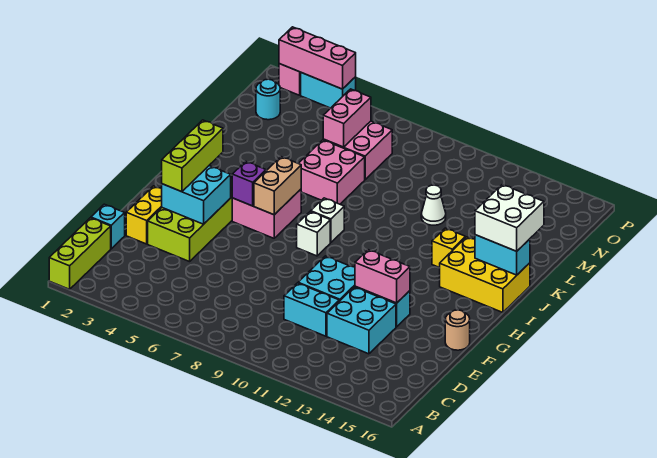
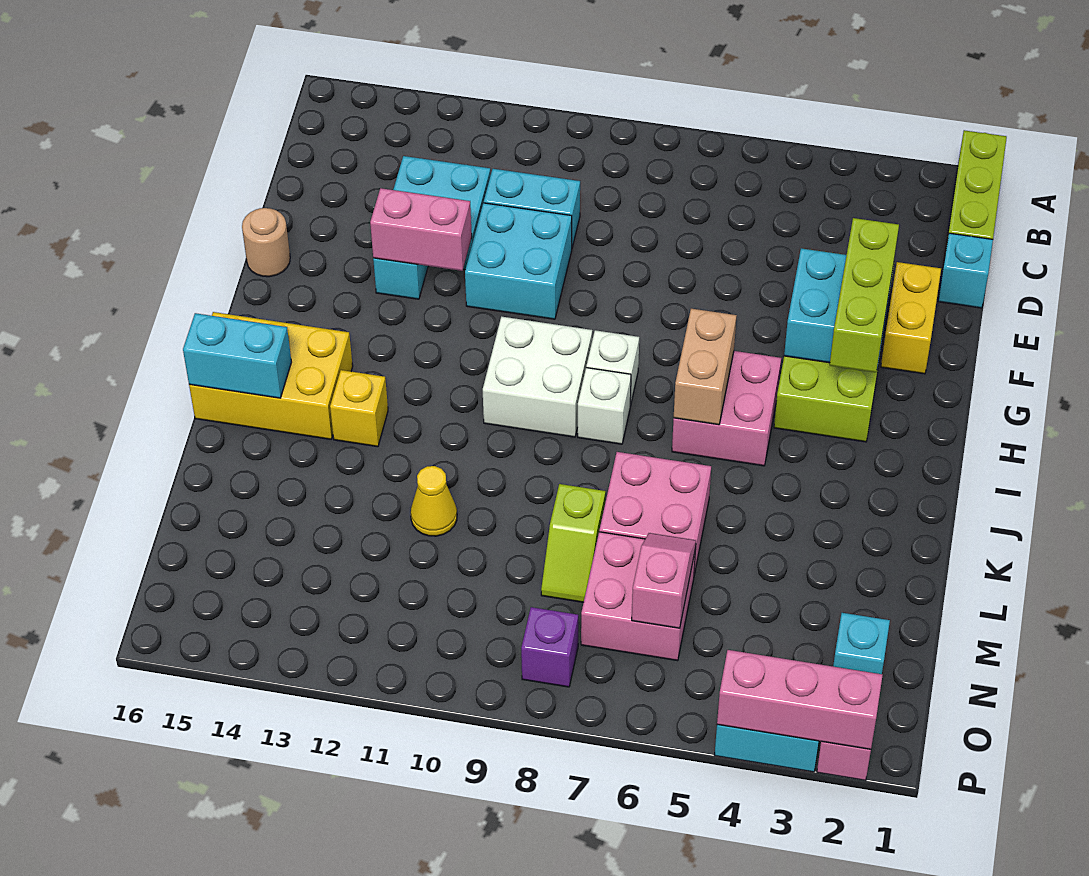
purple brick H5 level 2 -> purple brick O8 level 1
white brick J15:K16 level 3 -> white brick H9:I10 level 1
none -> lime slope L8:M8 level 1 top L
white cone L11 level 1 -> yellow cone L11 level 1
pink brick M6:N6 level 2 -> pink slope M6:N6 level 2 top N
cyan round brick N2 level 1 -> cyan brick N2 level 1

